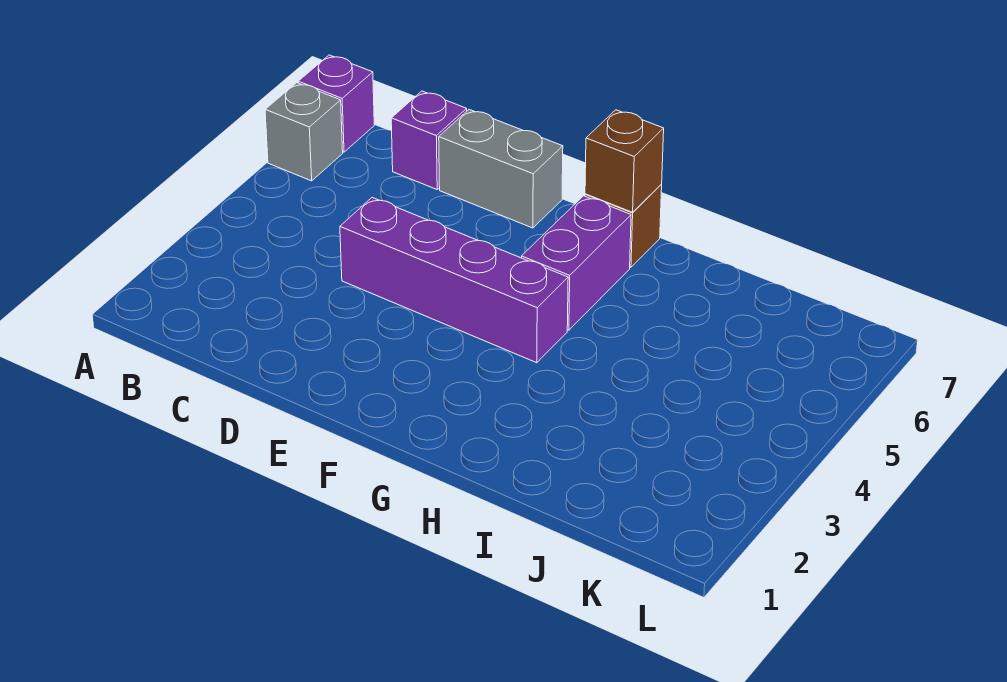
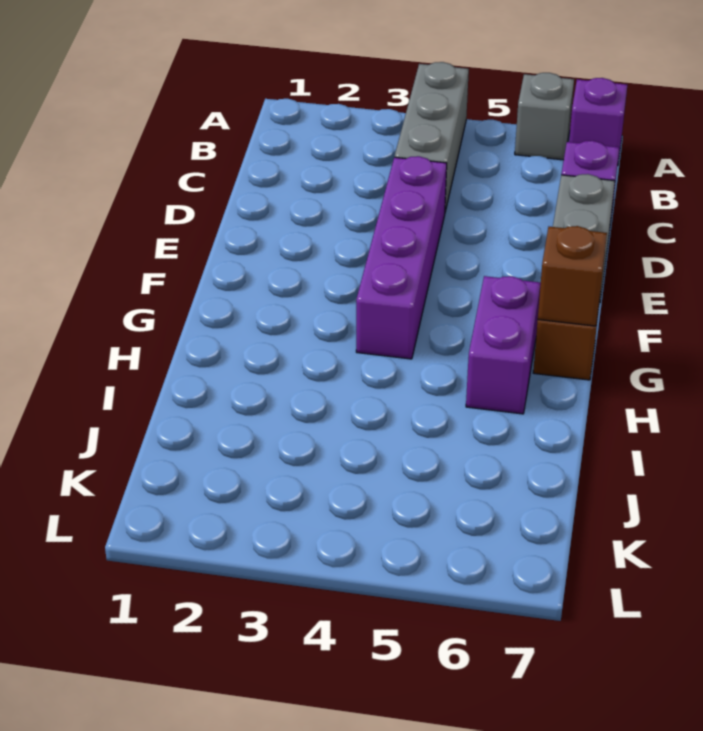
none -> grey brick A4:C4 level 1
purple brick G5:G6 level 1 -> purple brick G6:H6 level 1

